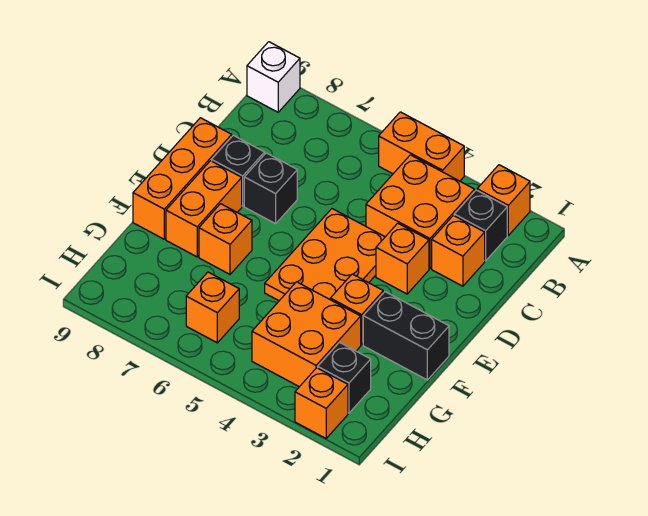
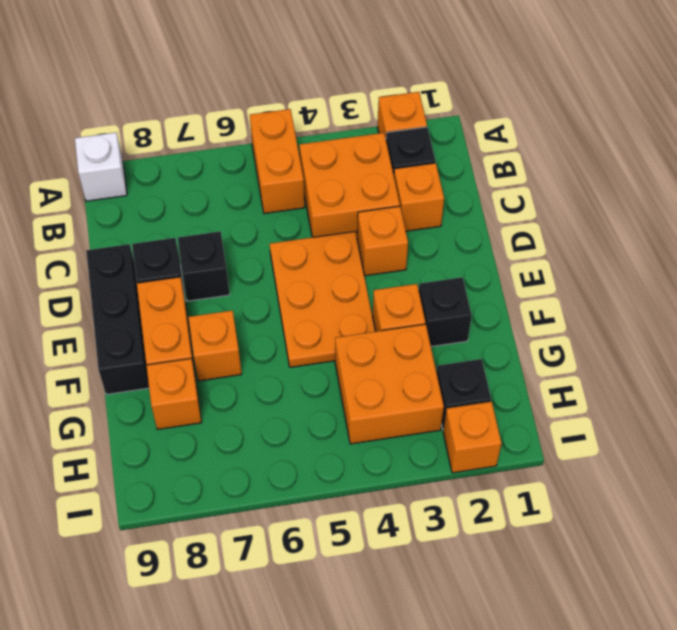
orange brick A4:A5 level 1 -> orange brick A5:B5 level 1
orange brick D9:F9 level 1 -> black brick D9:F9 level 1
black brick F1:F2 level 1 -> black brick F2 level 1
orange brick H6 level 1 -> orange brick G8 level 1

